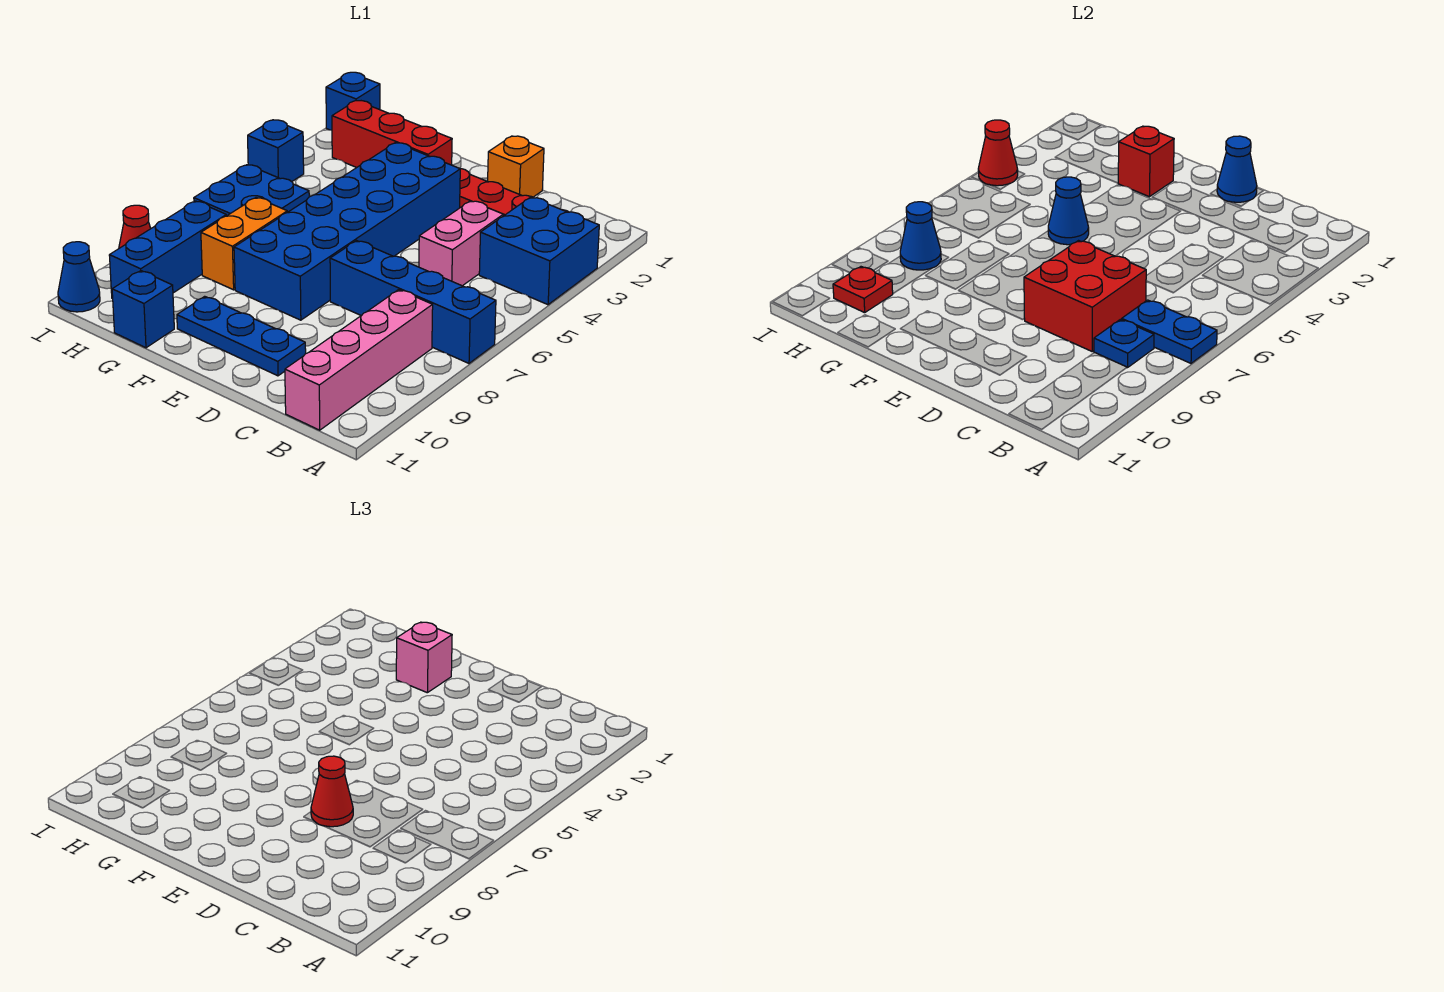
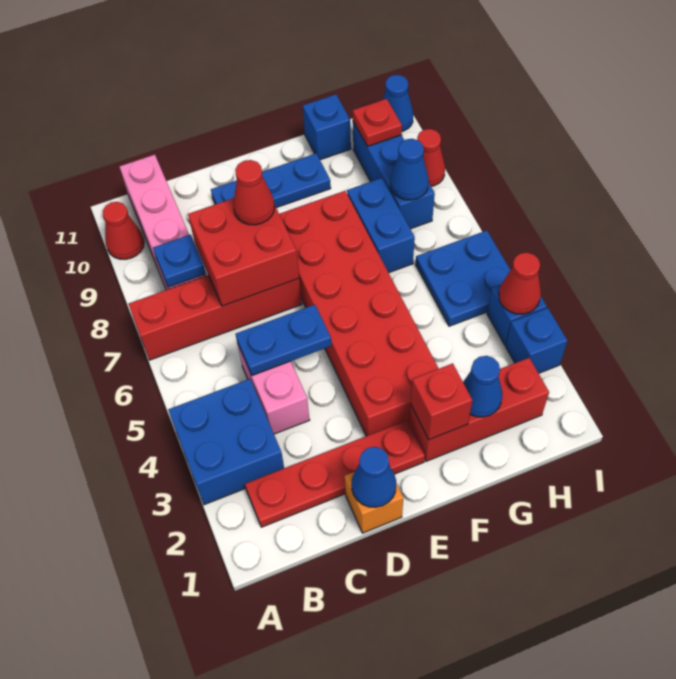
blue brick A7:D7 level 1 -> red brick A7:D7 level 1
blue plate A7:B7 level 2 -> blue plate C5:D5 level 2
none -> red cone A10 level 1
blue brick E3:F8 level 1 -> red brick E3:F8 level 1
pink brick F2 level 3 -> none
blue cone F5 level 2 -> blue cone G2 level 2
orange brick G7:G8 level 1 -> blue brick G7:G8 level 1
blue brick I1 level 1 -> blue brick I3 level 1

